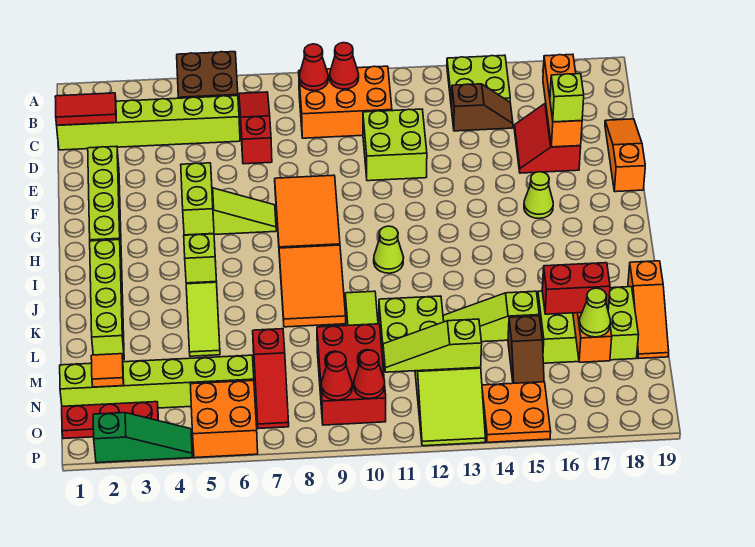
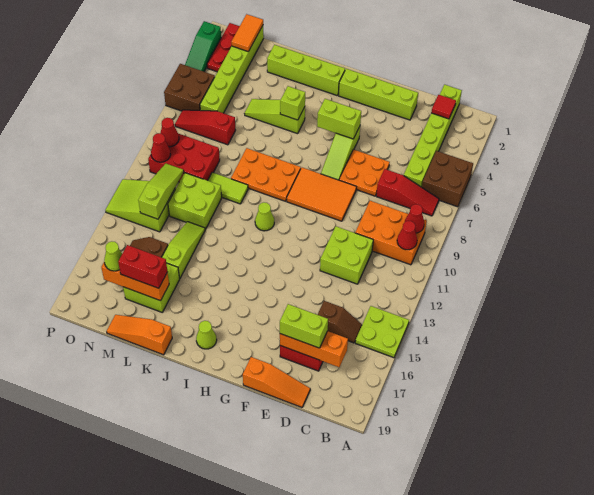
orange brick B9:C11 level 1 -> orange brick B9:D10 level 1
red tile C1:C2 level 2 -> red tile C2 level 2
brown slope C14:C15 level 1 top 14 -> brown slope C15:D15 level 1 top D
lime brick E17 level 3 -> lime brick D17:E17 level 3
lime cone G16 level 1 -> lime cone I18 level 1
orange tile I8:K9 level 1 -> orange plate I8:K9 level 1
lime brick L16:M18 level 1 -> lime brick L16:M17 level 1
red brick M16:M17 level 3 -> red brick L17:M17 level 3
orange tile N2 level 2 -> orange tile N1:N2 level 2
orange brick O5:P6 level 1 -> brown brick O5:P6 level 1
orange plate O14:P15 level 1 -> orange plate E6:F7 level 1

